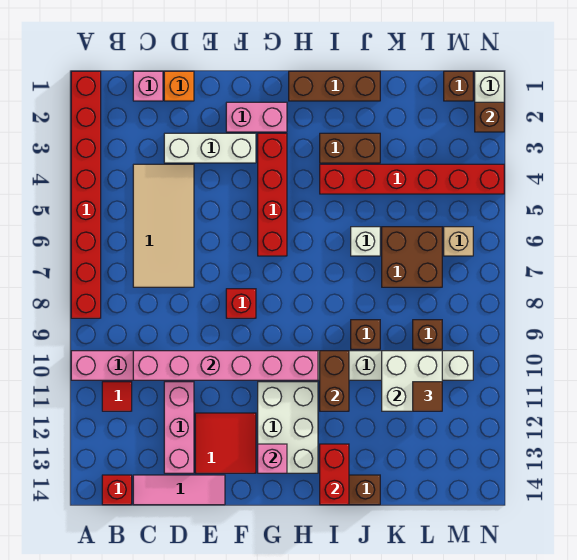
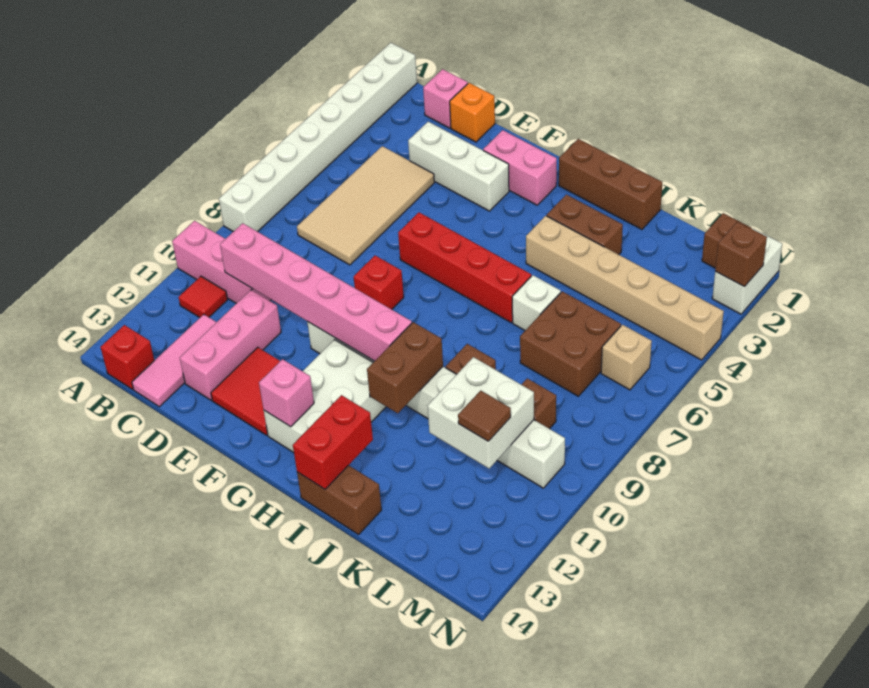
red brick A1:A8 level 1 -> white brick A1:A8 level 1
pink tile C14:E14 level 1 -> pink tile C12:C14 level 1
red brick G3:G6 level 1 -> red brick F6:I6 level 1
red brick I4:N4 level 1 -> tan brick I4:N4 level 1

